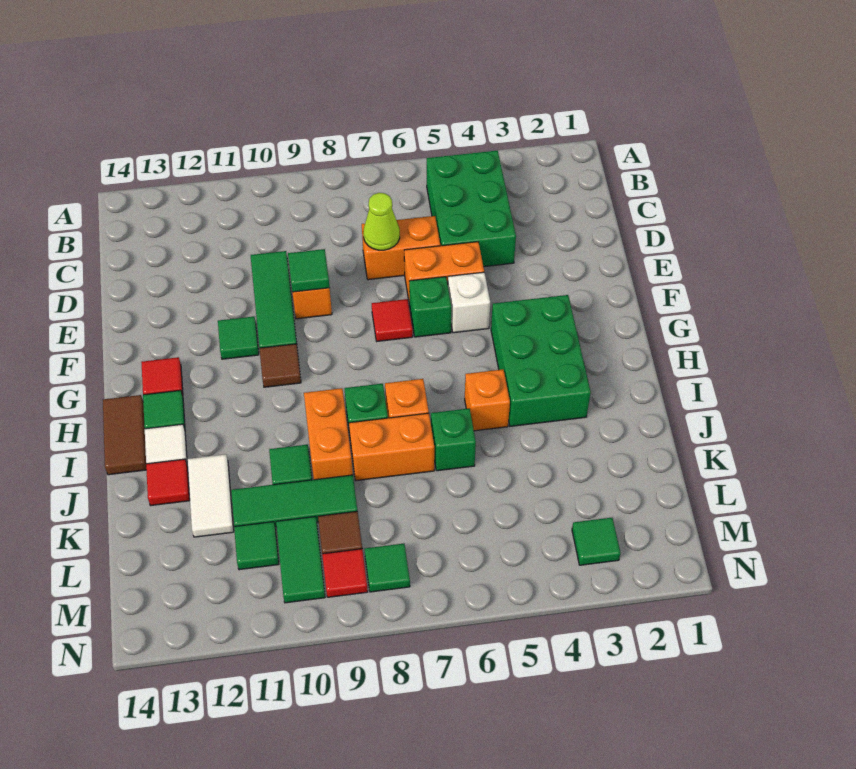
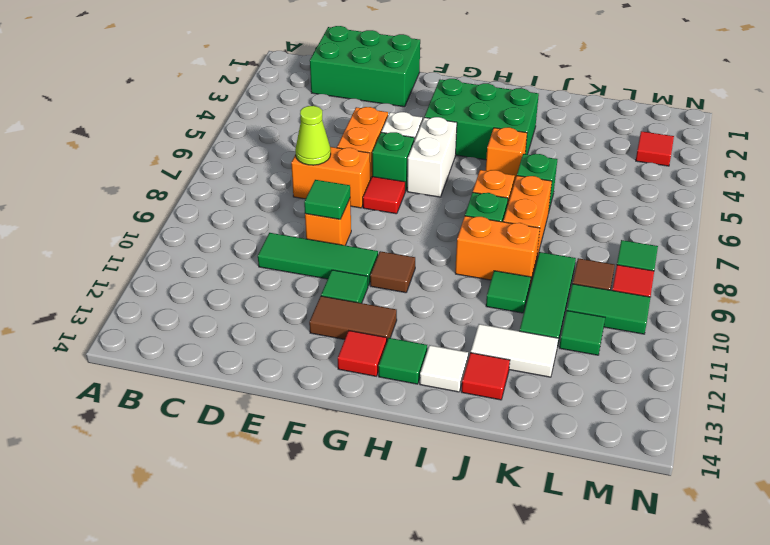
green brick B4:D5 level 1 -> green brick C1:E2 level 1
orange brick D6:D7 level 1 -> orange brick D7:E7 level 1
none -> white brick G5:G6 level 1
brown tile H14:I14 level 1 -> brown tile F12:G12 level 1
green tile M3 level 1 -> red tile M3 level 1

